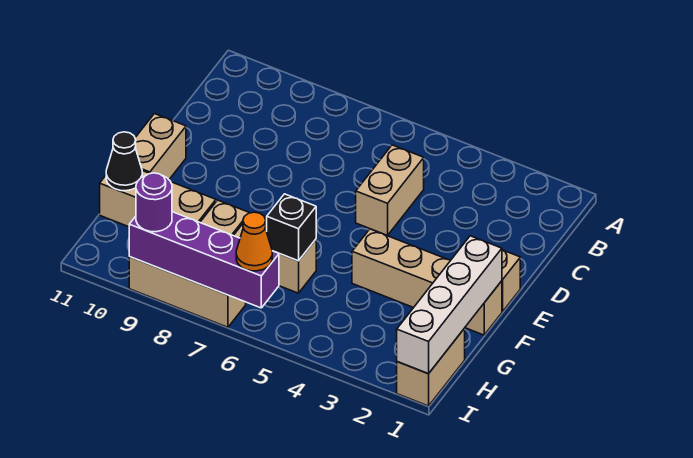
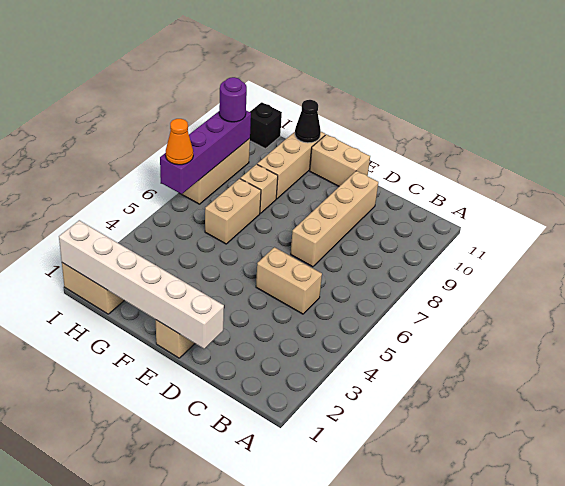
tan brick F1:F4 level 1 -> tan brick D7:D10 level 1
white brick F1:I1 level 2 -> white brick D1:I1 level 2
black brick G6 level 2 -> black brick I11 level 1

